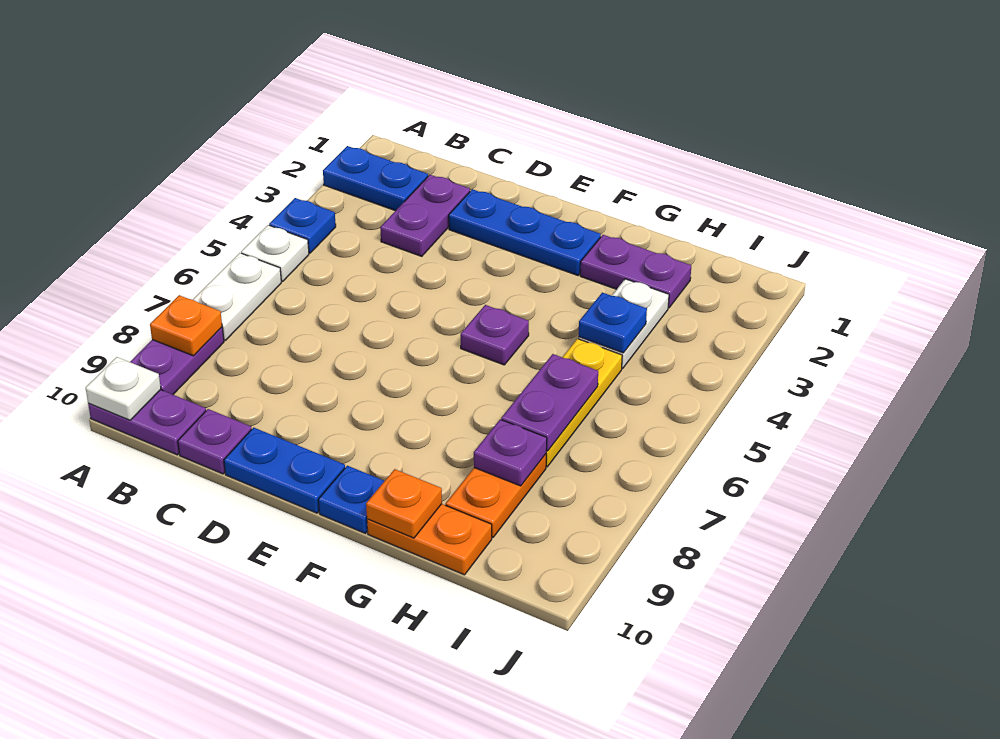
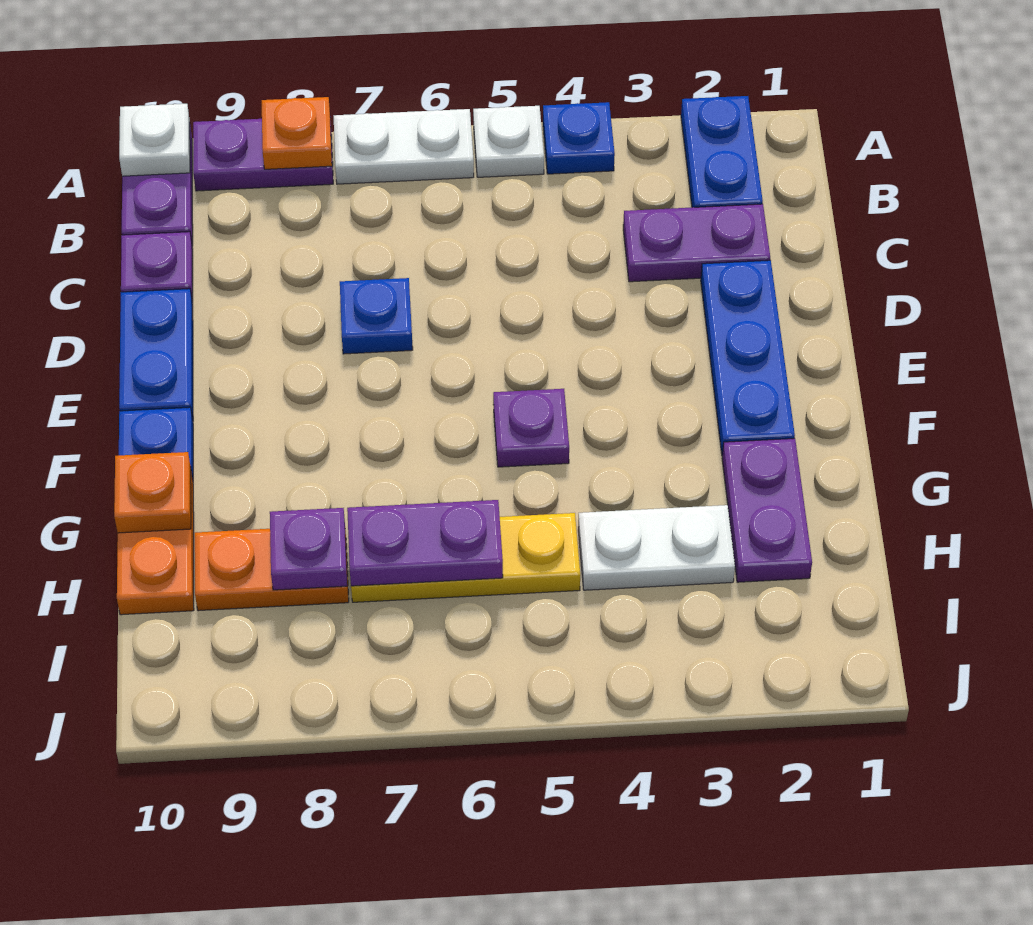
blue plate H4 level 2 -> blue plate D7 level 1

